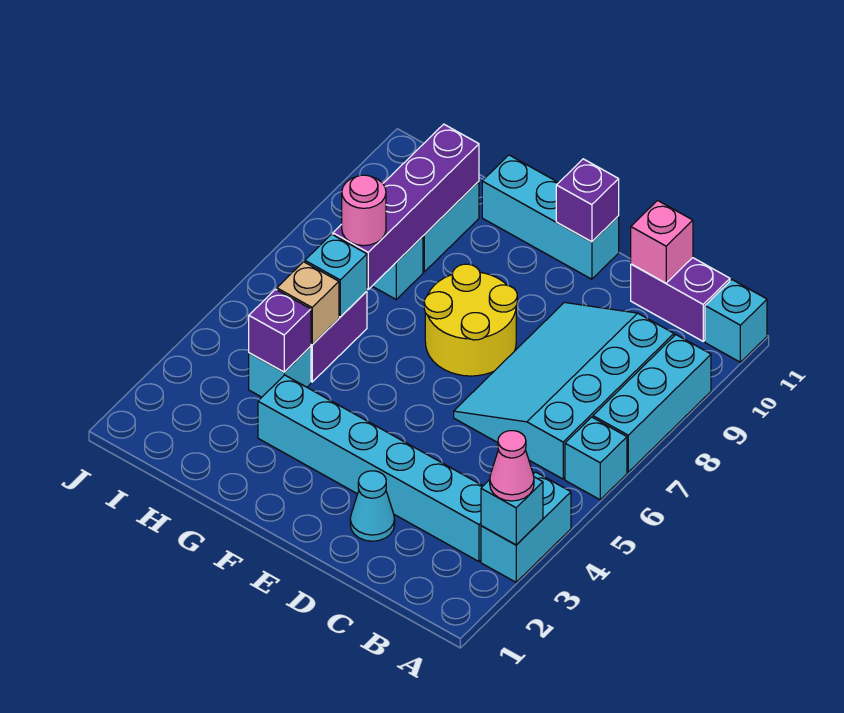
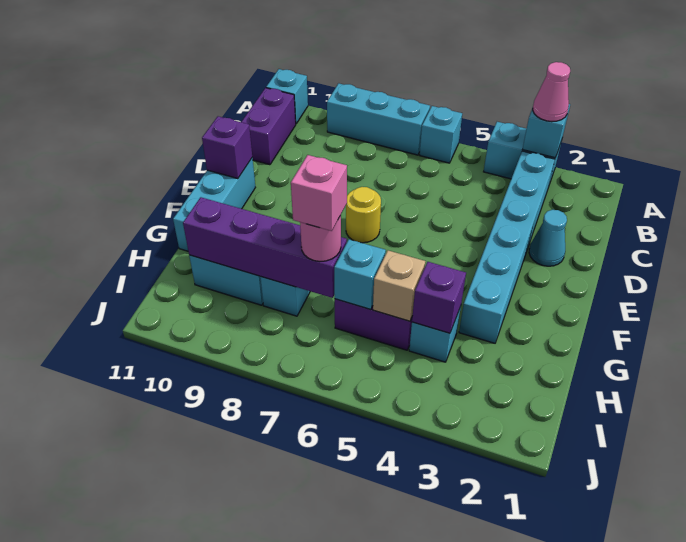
cyan slope B6:D9 level 1 top B -> none
pink brick C11 level 2 -> pink brick H7 level 4
yellow round brick E7:F8 level 1 -> yellow round brick E7 level 1

